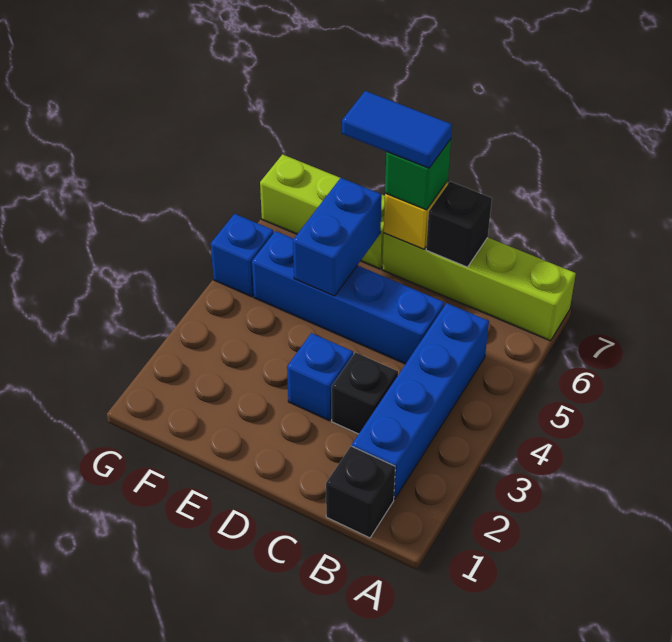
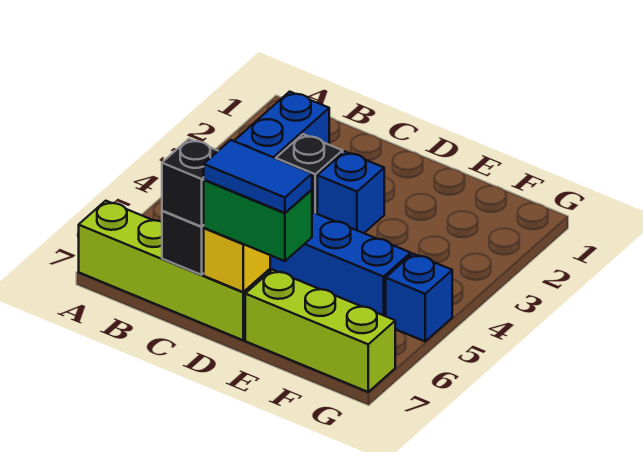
black brick B1 level 1 -> black brick C7 level 3
green brick D7 level 3 -> green brick D7:E7 level 3
blue brick E5:E6 level 2 -> none

